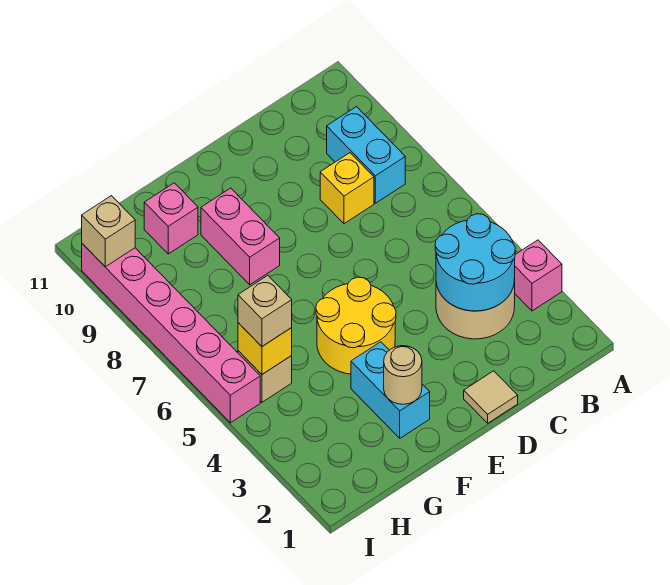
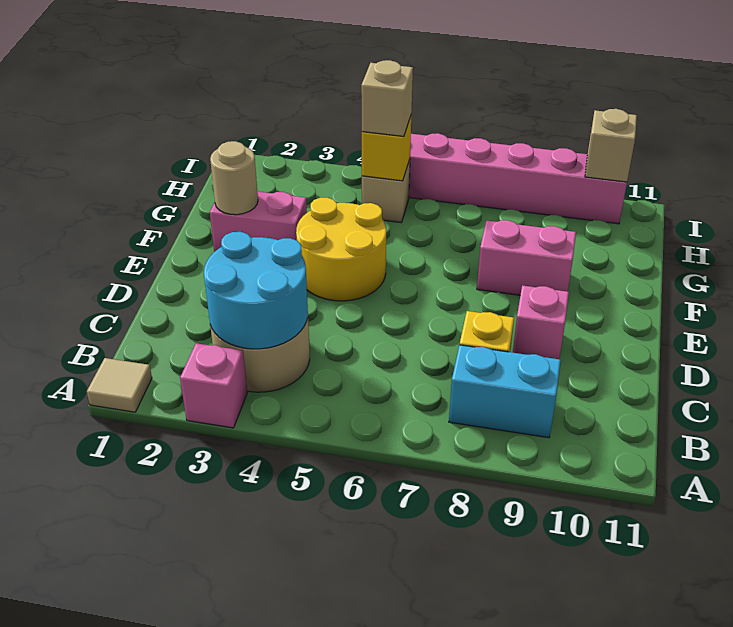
tan tile D1 level 1 -> tan tile A1 level 1
cyan brick F2:F3 level 1 -> pink brick F2:F3 level 1
pink brick G10 level 1 -> pink brick D9 level 1

